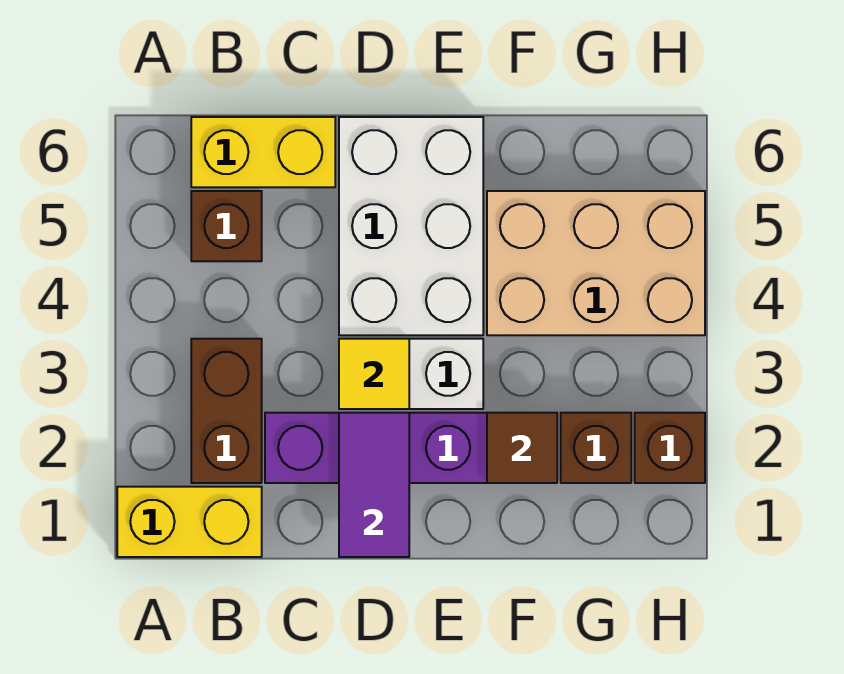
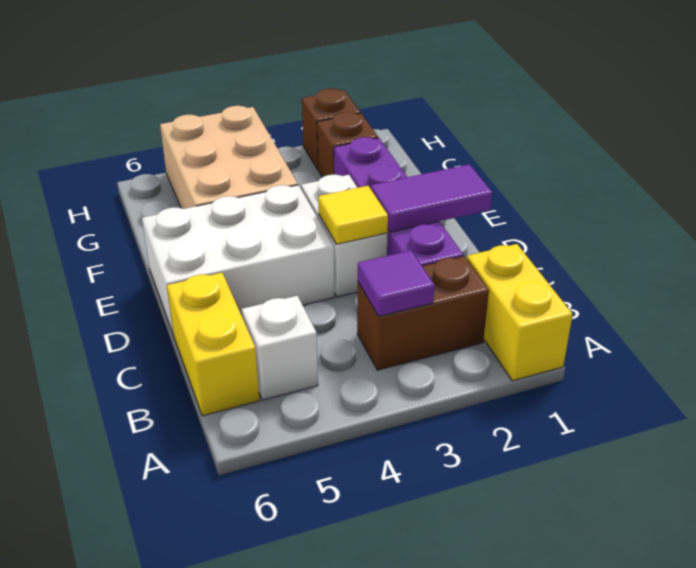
none -> purple tile B3 level 2
brown brick B5 level 1 -> white brick B5 level 1
brown tile F2 level 2 -> none

